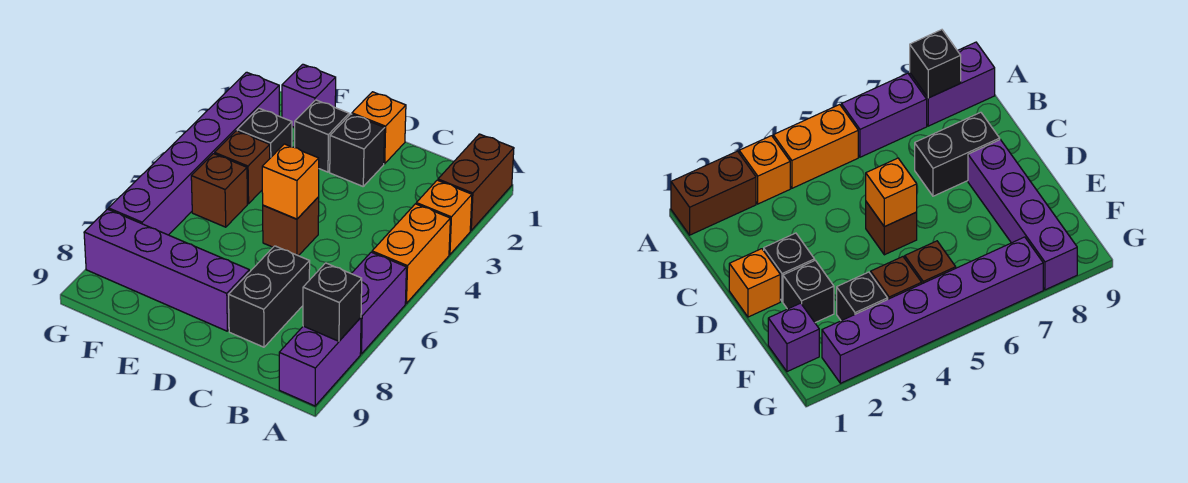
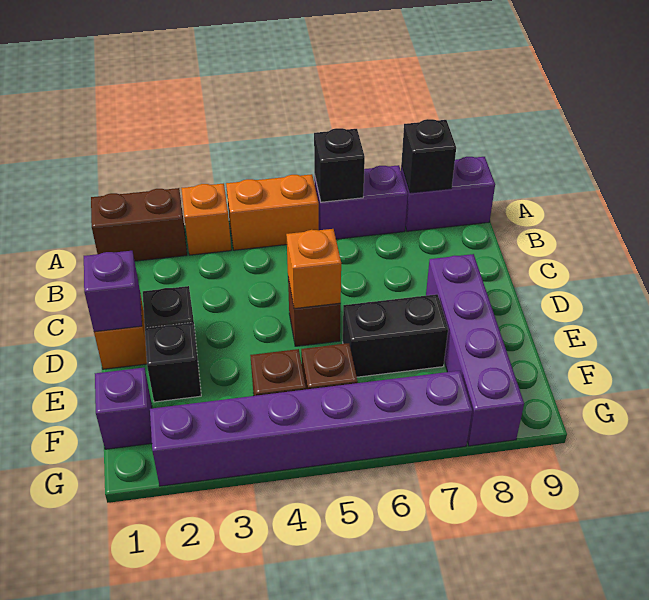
black brick C7:C8 level 1 -> black brick E6:E7 level 1
none -> purple brick D1 level 2
black brick F3 level 1 -> black brick A6 level 2

